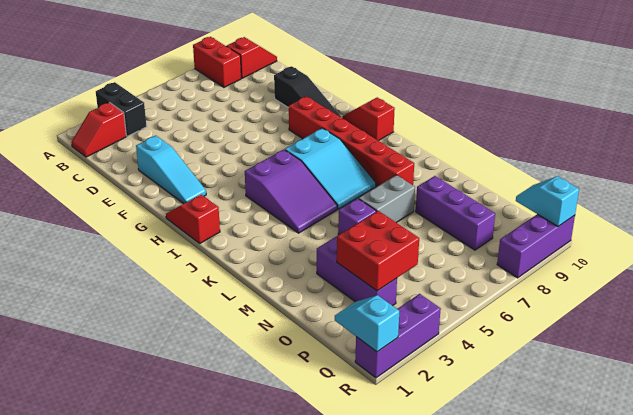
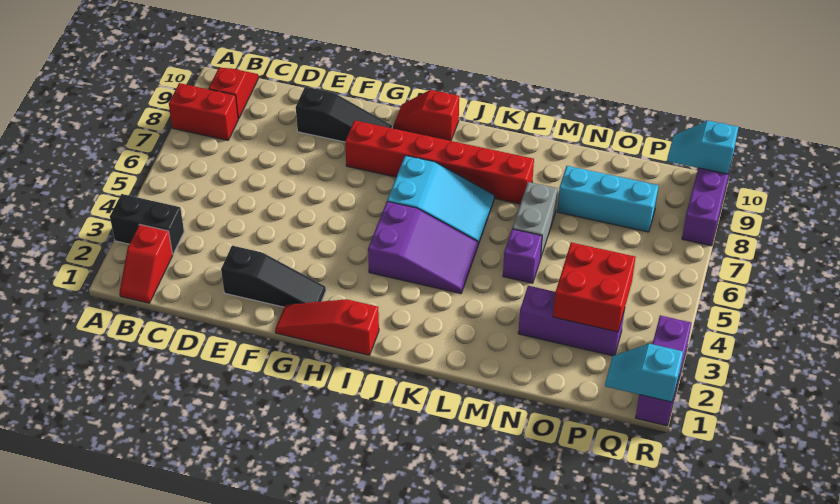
cyan slope E2:G2 level 1 top E -> black slope E2:G2 level 1 top E
red slope H1:I1 level 1 top I -> red slope G1:I1 level 1 top I
purple brick N8:P8 level 1 -> cyan brick N8:P8 level 1

